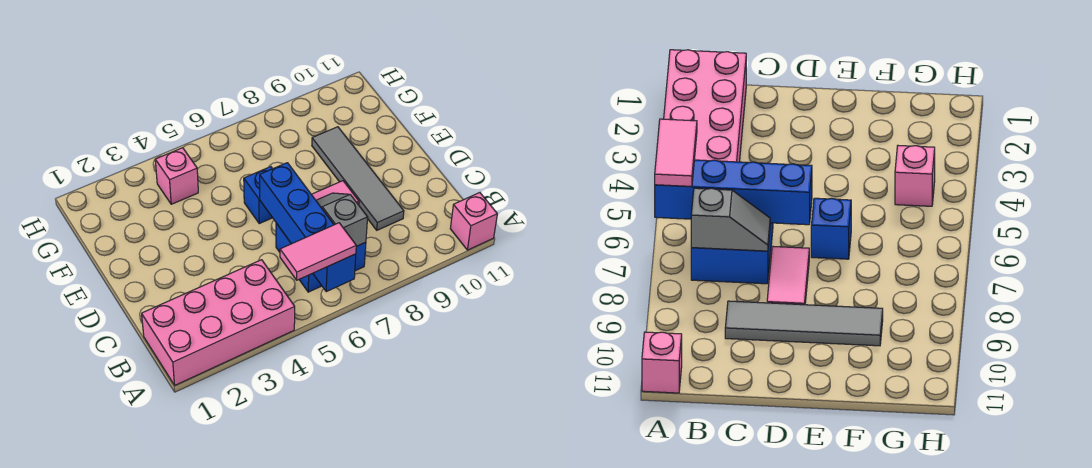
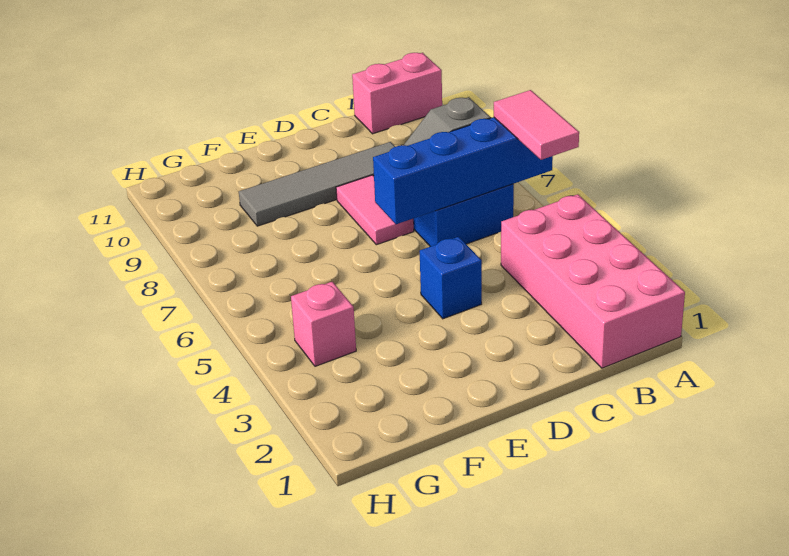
pink brick A11 level 1 -> pink brick A11:B11 level 1
blue brick E6 level 1 -> blue brick D4 level 1

